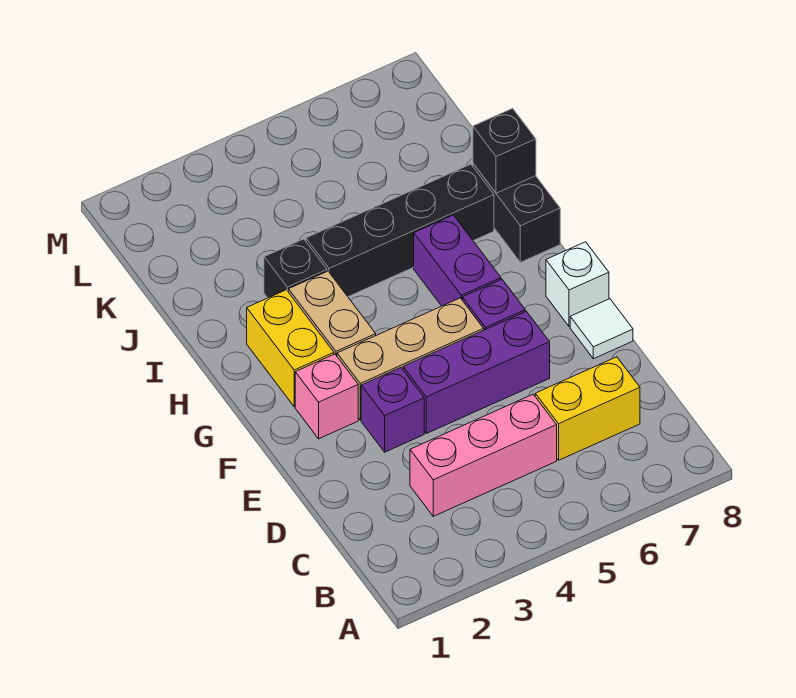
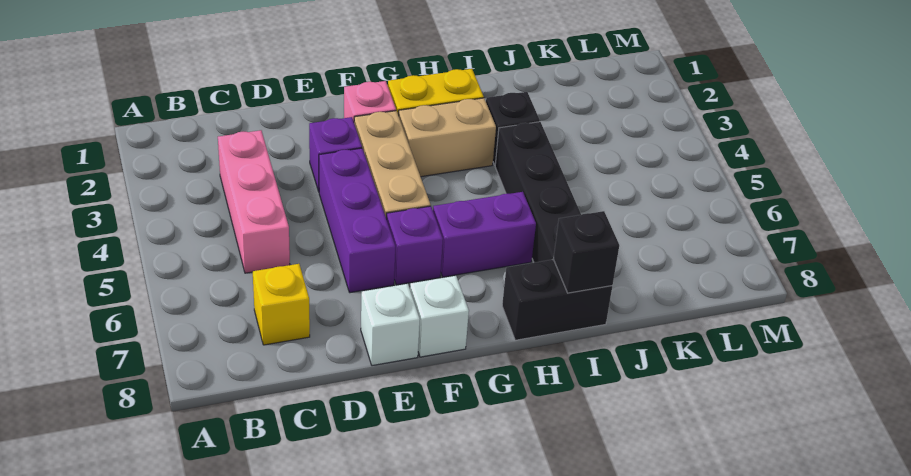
yellow brick C6:C7 level 1 -> yellow brick C7 level 1
white tile E8 level 1 -> white brick E8 level 1

